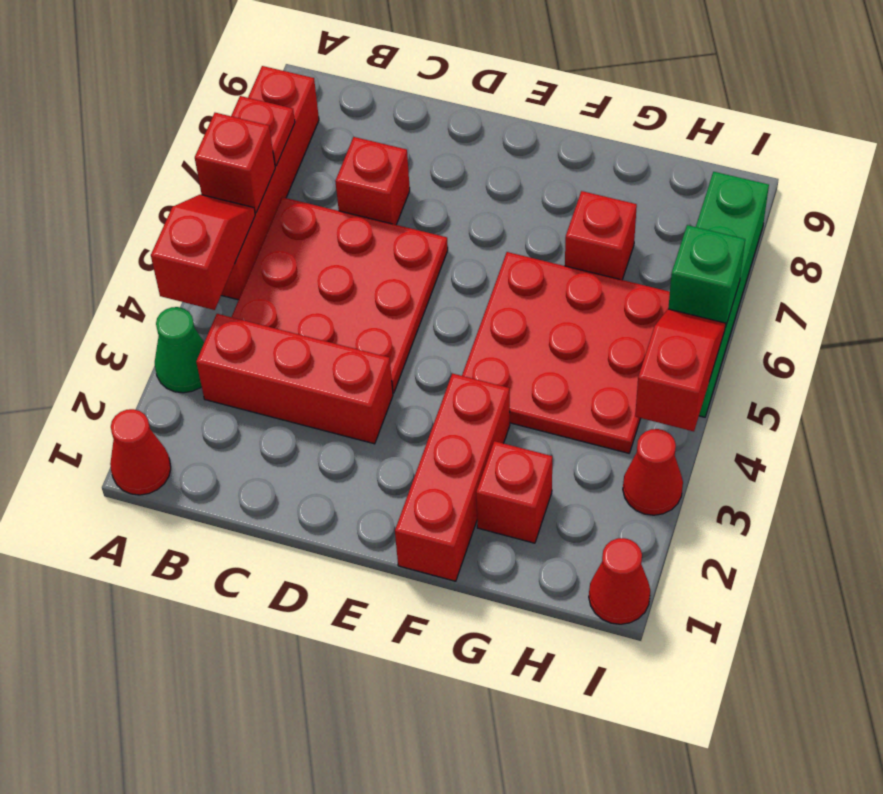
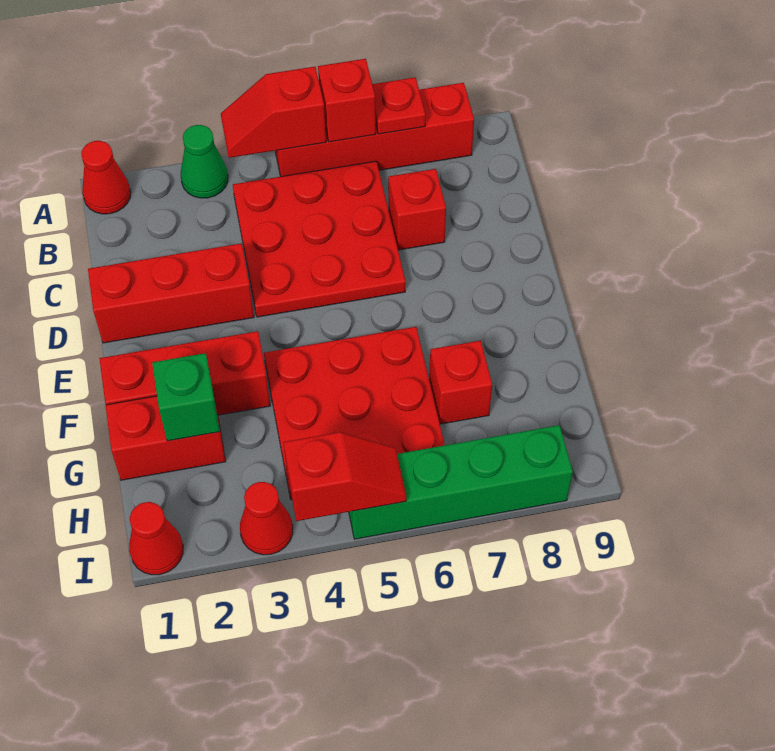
red slope A4:A5 level 2 top 4 -> red slope A4:A5 level 2 top 5
red brick B3:D3 level 1 -> red brick D1:D3 level 1
red brick G2 level 1 -> red brick G1:G2 level 1
green brick I6 level 2 -> green brick G2 level 2

